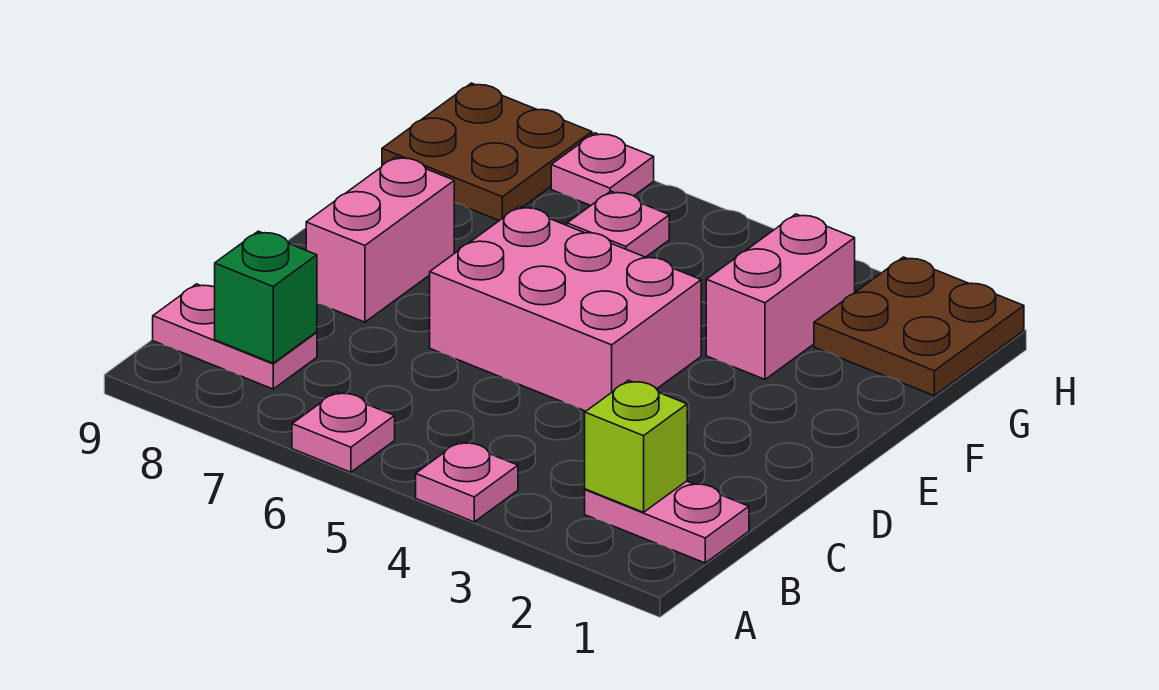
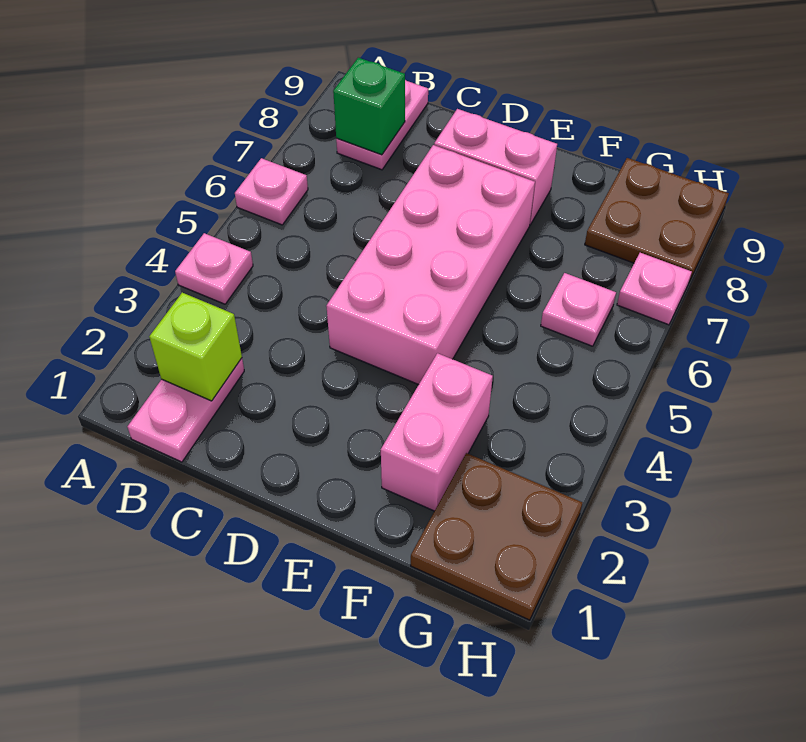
pink brick D4:E6 level 1 -> pink brick D4:E7 level 1
pink brick F3:G3 level 1 -> pink brick F2:F3 level 1

